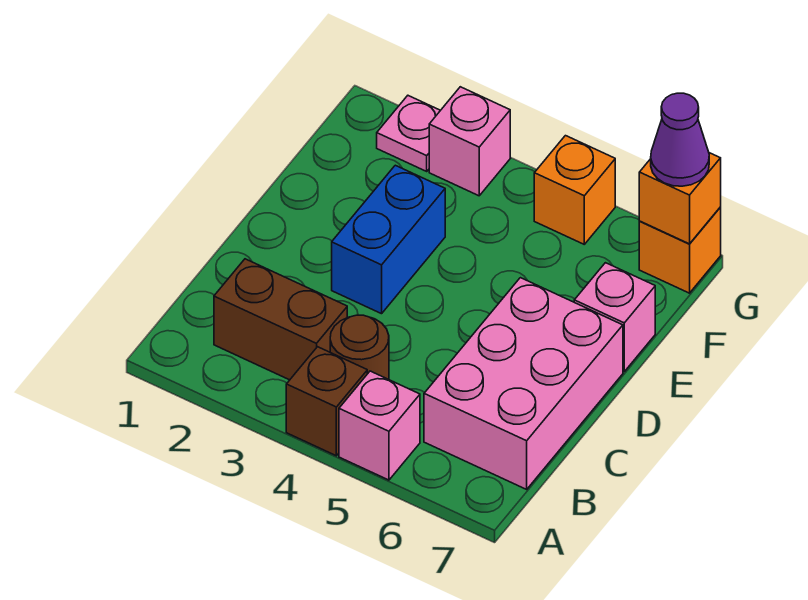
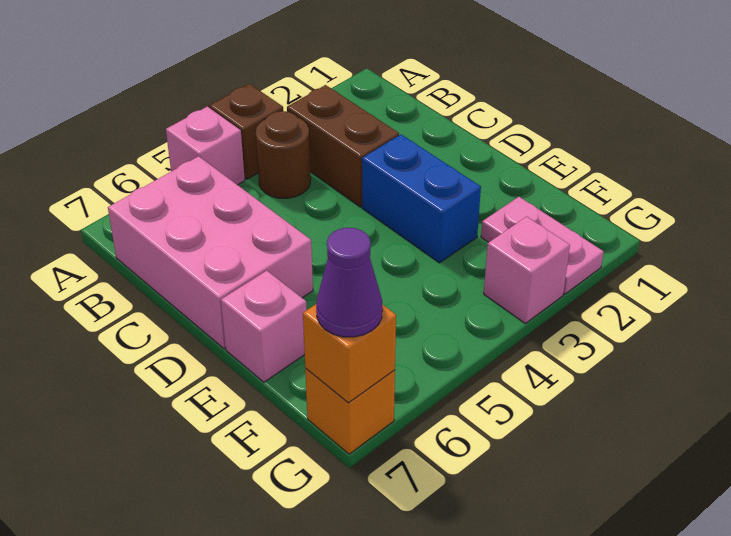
brown brick B2:B3 level 1 -> brown brick B3:C3 level 1
pink plate G2 level 1 -> pink plate F2:G2 level 1
orange brick G5 level 1 -> none

